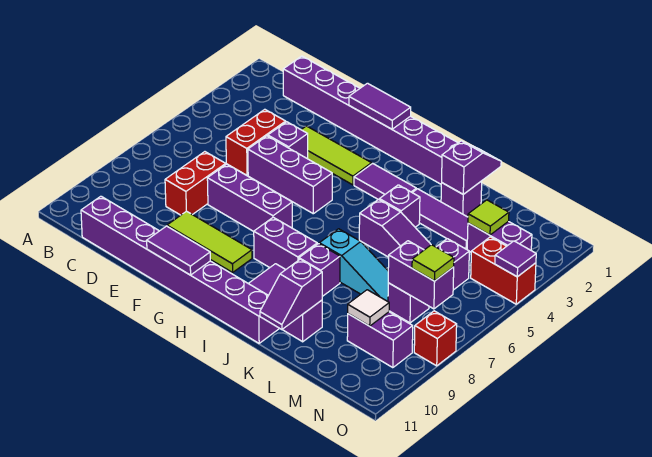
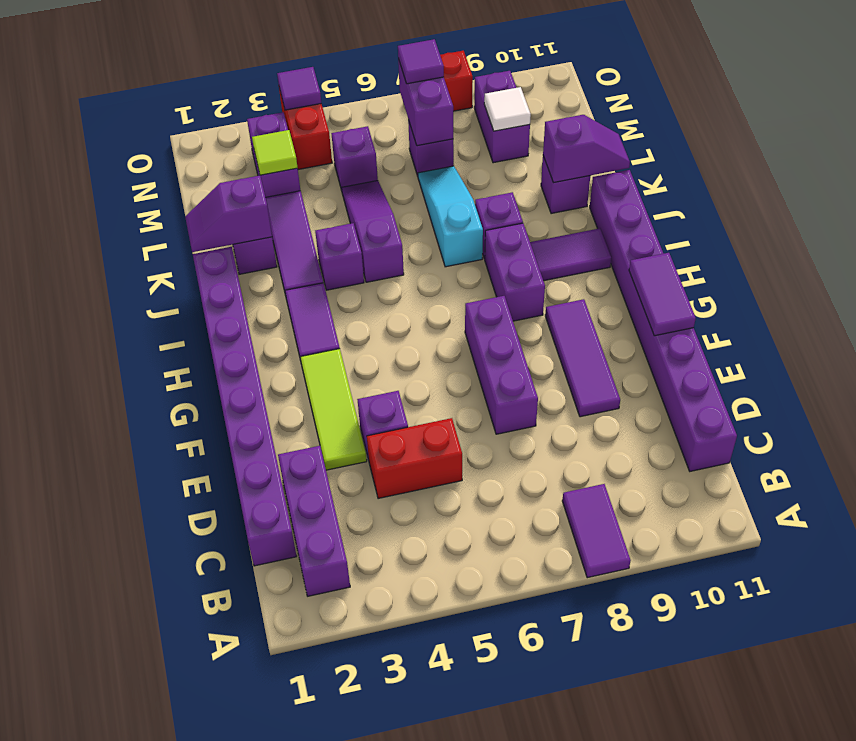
red brick D7:D8 level 1 -> none
purple brick E5:G5 level 1 -> purple brick B2:D2 level 1
lime tile E9:G9 level 1 -> purple tile E9:G9 level 1
purple tile F1:G1 level 2 -> purple tile A8:B8 level 1
lime tile N7 level 3 -> purple tile N7 level 3

